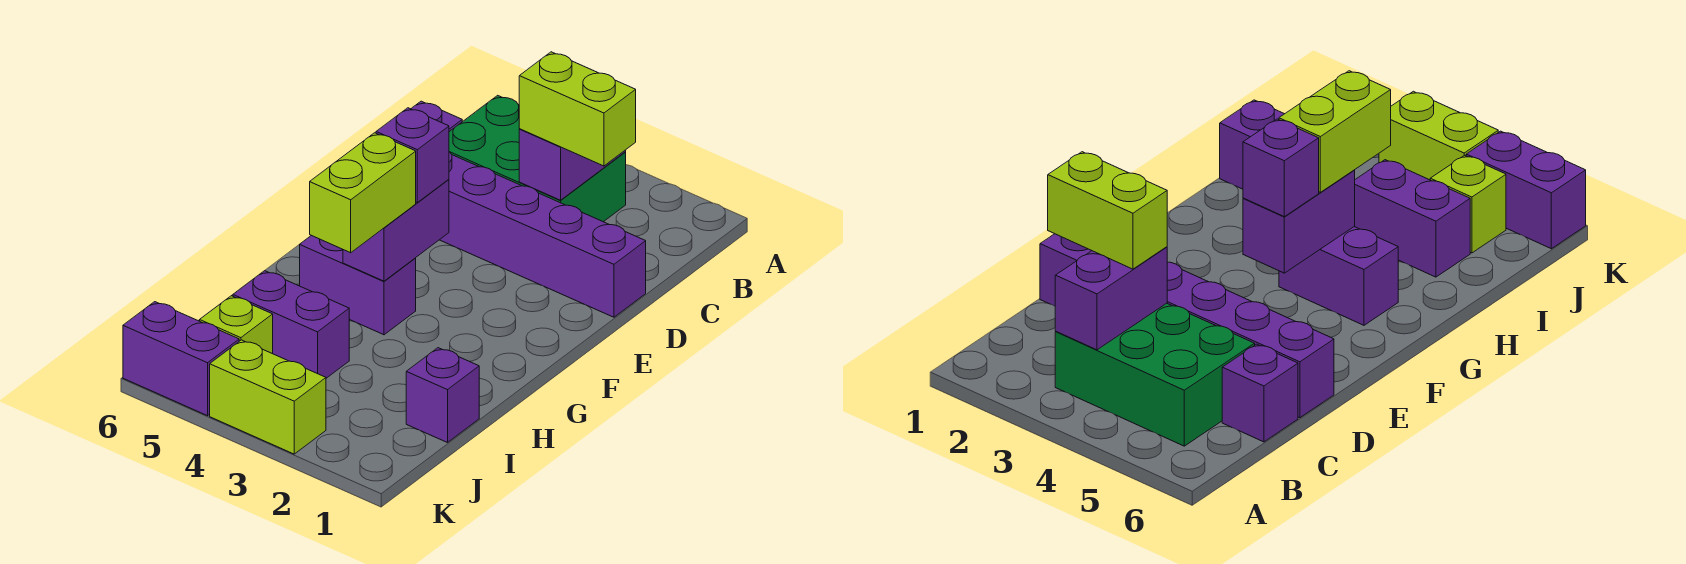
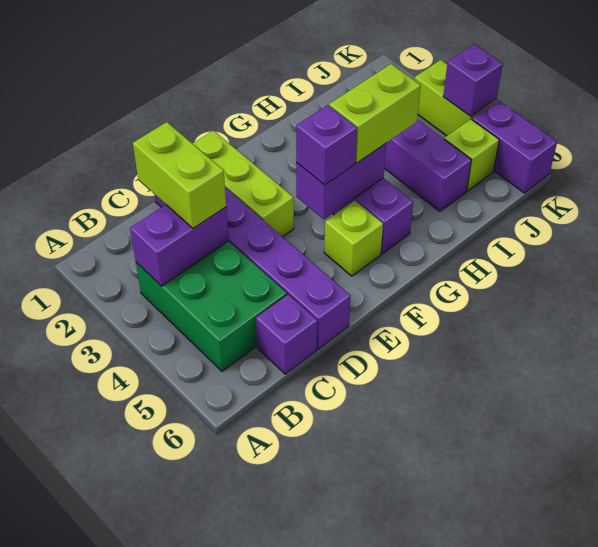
none -> lime brick E1:E3 level 1
none -> lime brick F5 level 1
purple brick I1 level 1 -> purple brick K4 level 2

